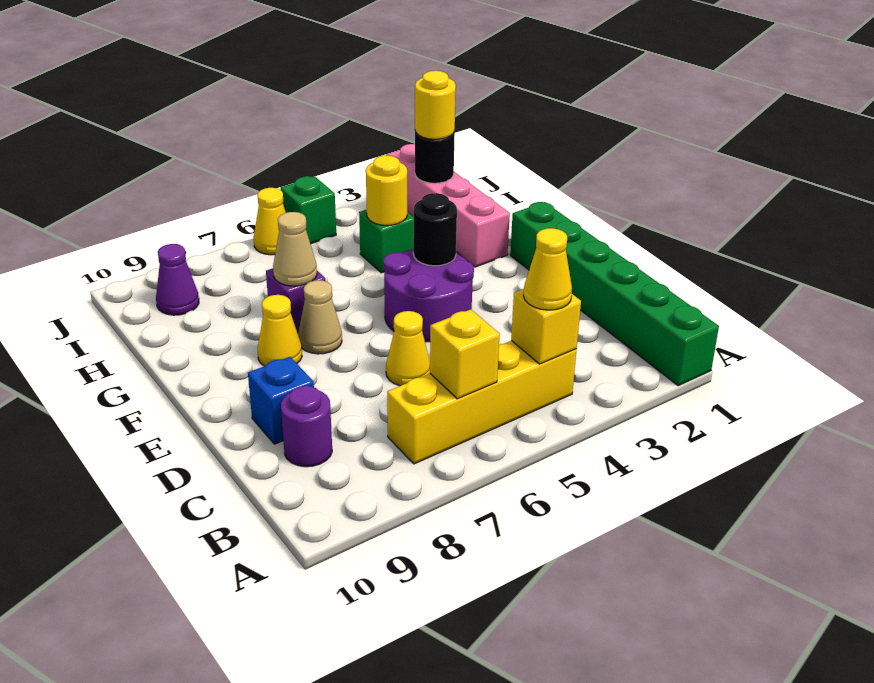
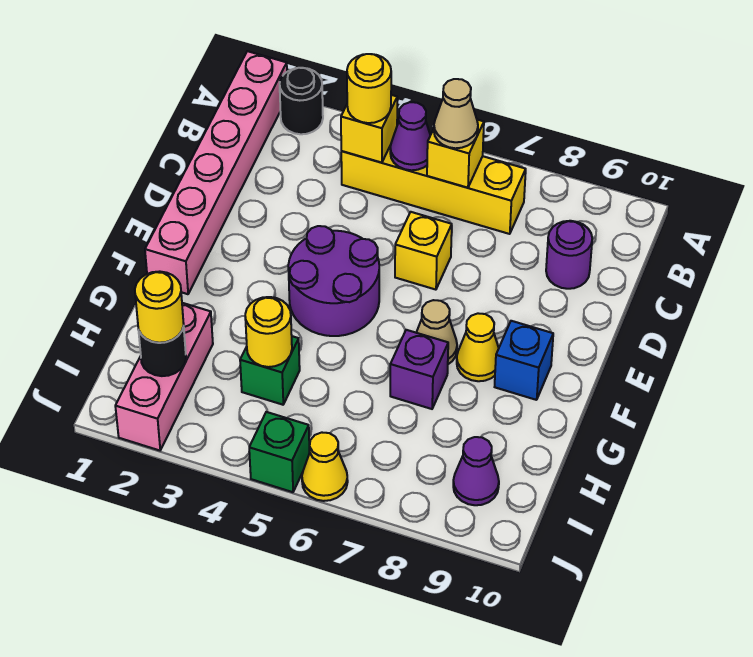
green brick A1:F1 level 1 -> pink brick A1:F1 level 1
yellow cone B4 level 3 -> yellow round brick B4 level 3
none -> purple cone B5 level 2
yellow cone D6 level 1 -> yellow brick D6 level 1
blue brick D9 level 1 -> blue brick F9 level 1
black round brick F4 level 2 -> black round brick A2 level 1
pink brick G2:J2 level 1 -> pink brick H2:J2 level 1
tan cone G7 level 2 -> tan cone B6 level 3

